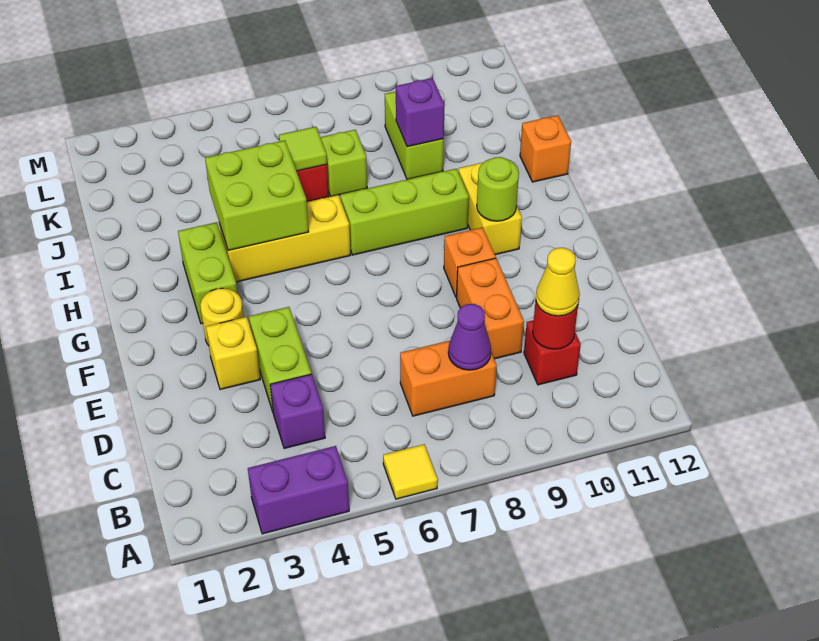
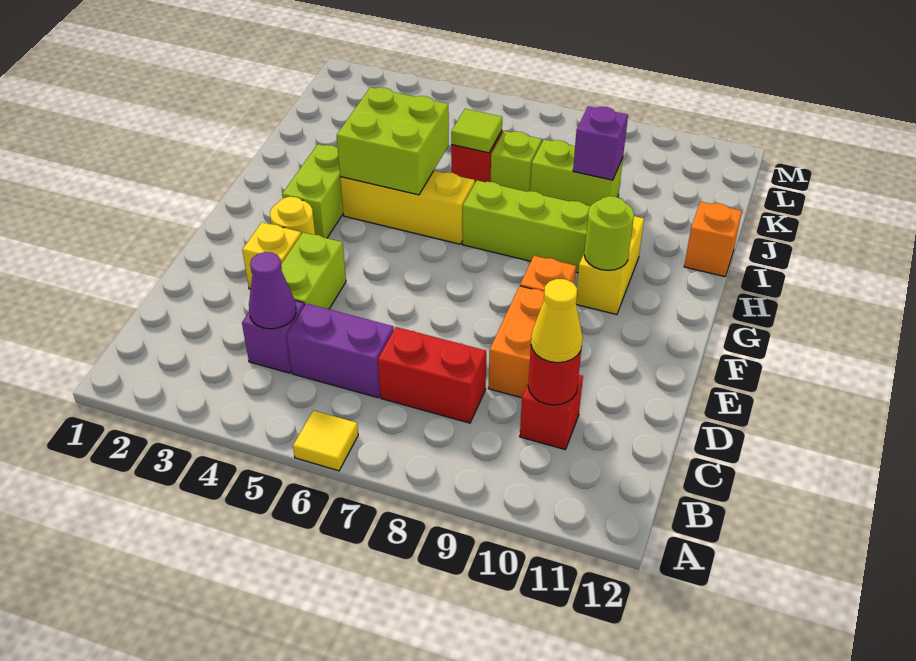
purple brick A3:A4 level 1 -> purple brick C5:C6 level 1
orange brick C7:C8 level 1 -> red brick C7:C8 level 1
purple cone C8 level 2 -> purple cone C4 level 2
lime brick J9:K9 level 1 -> lime brick J8:J9 level 1

